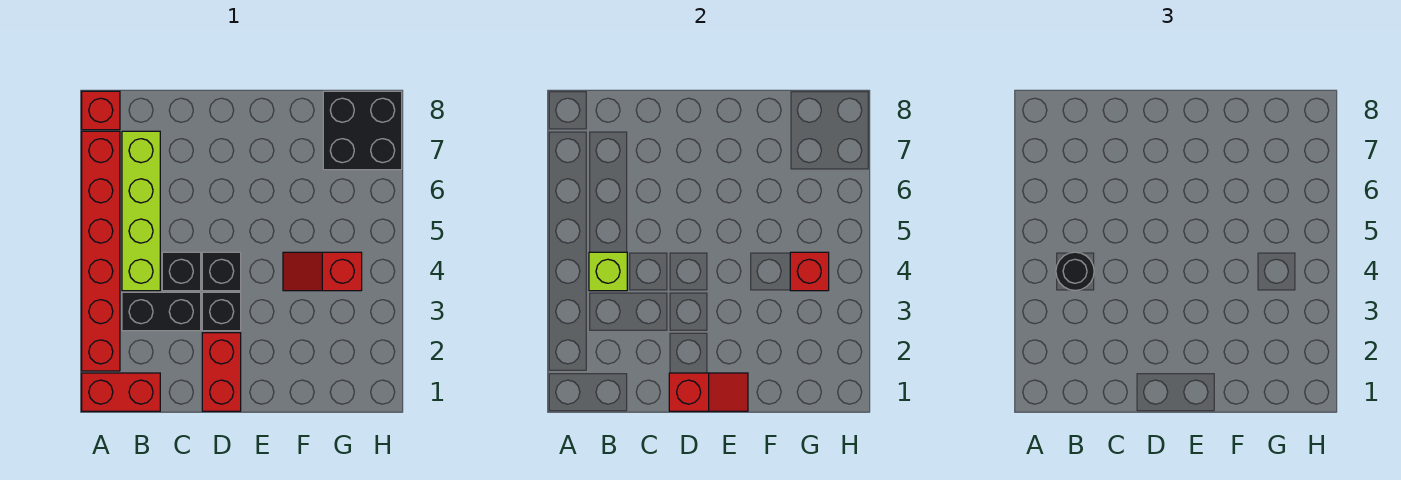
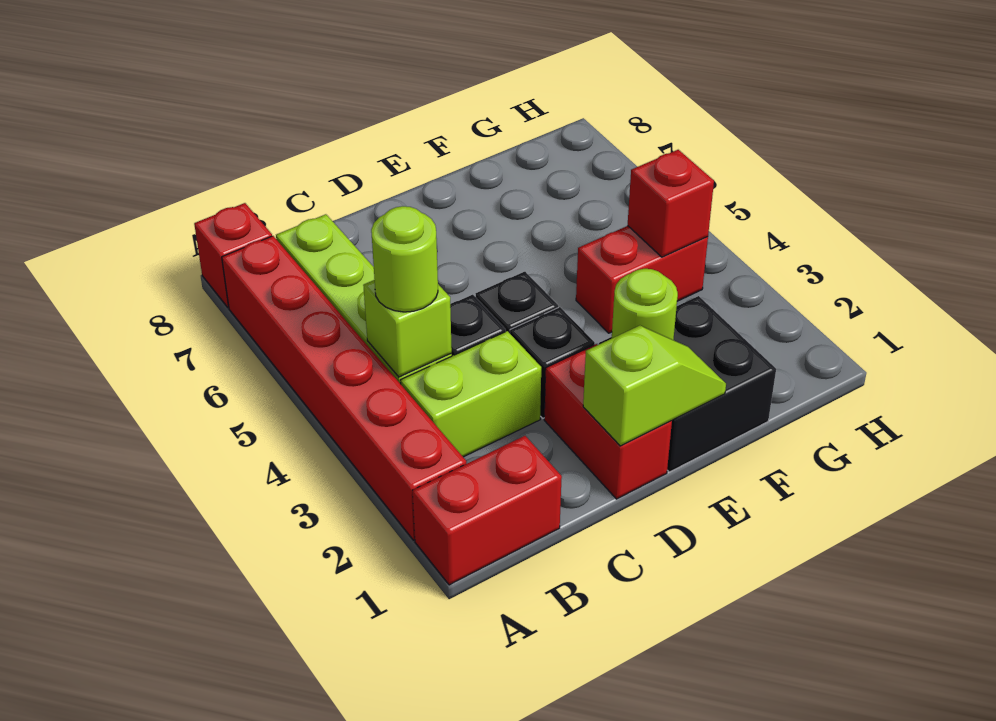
black brick B3:C3 level 1 -> lime brick B3:C3 level 1
black round brick B4 level 3 -> lime round brick B4 level 3
red slope D1:E1 level 2 top D -> lime slope D1:E1 level 2 top D
none -> lime round brick E2 level 2
red slope F4:G4 level 1 top G -> red brick F4:G4 level 1
black brick G7:H8 level 1 -> black brick E1:F2 level 1

